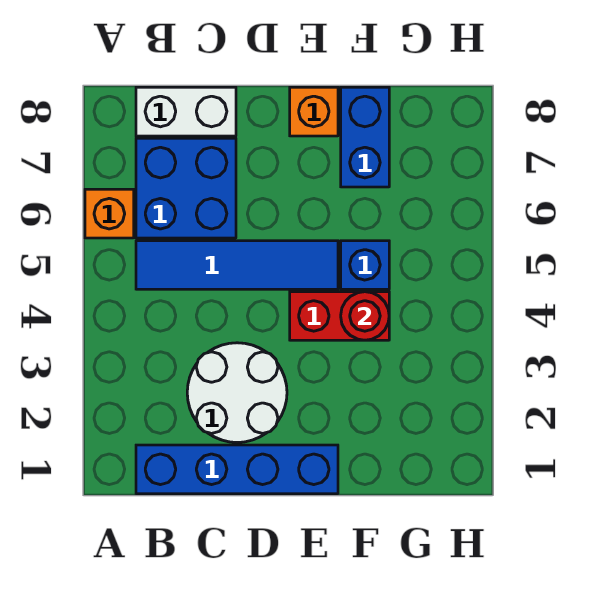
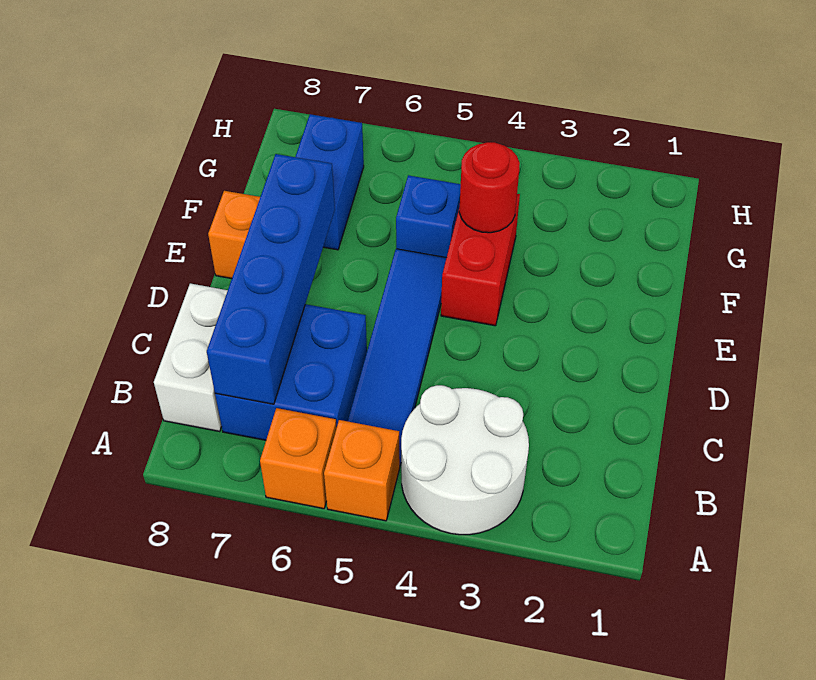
none -> orange brick A5 level 1
blue brick B1:E1 level 1 -> blue brick B7:E7 level 2
white round brick C2:D3 level 1 -> white round brick A3:B4 level 1
blue brick F7:F8 level 1 -> blue brick F7:G7 level 1

